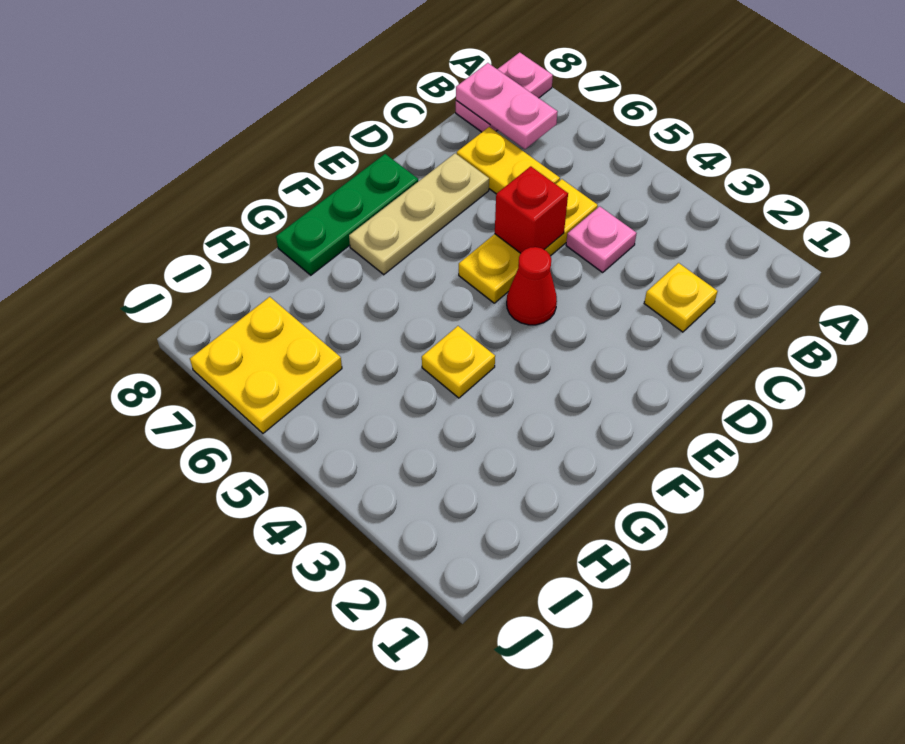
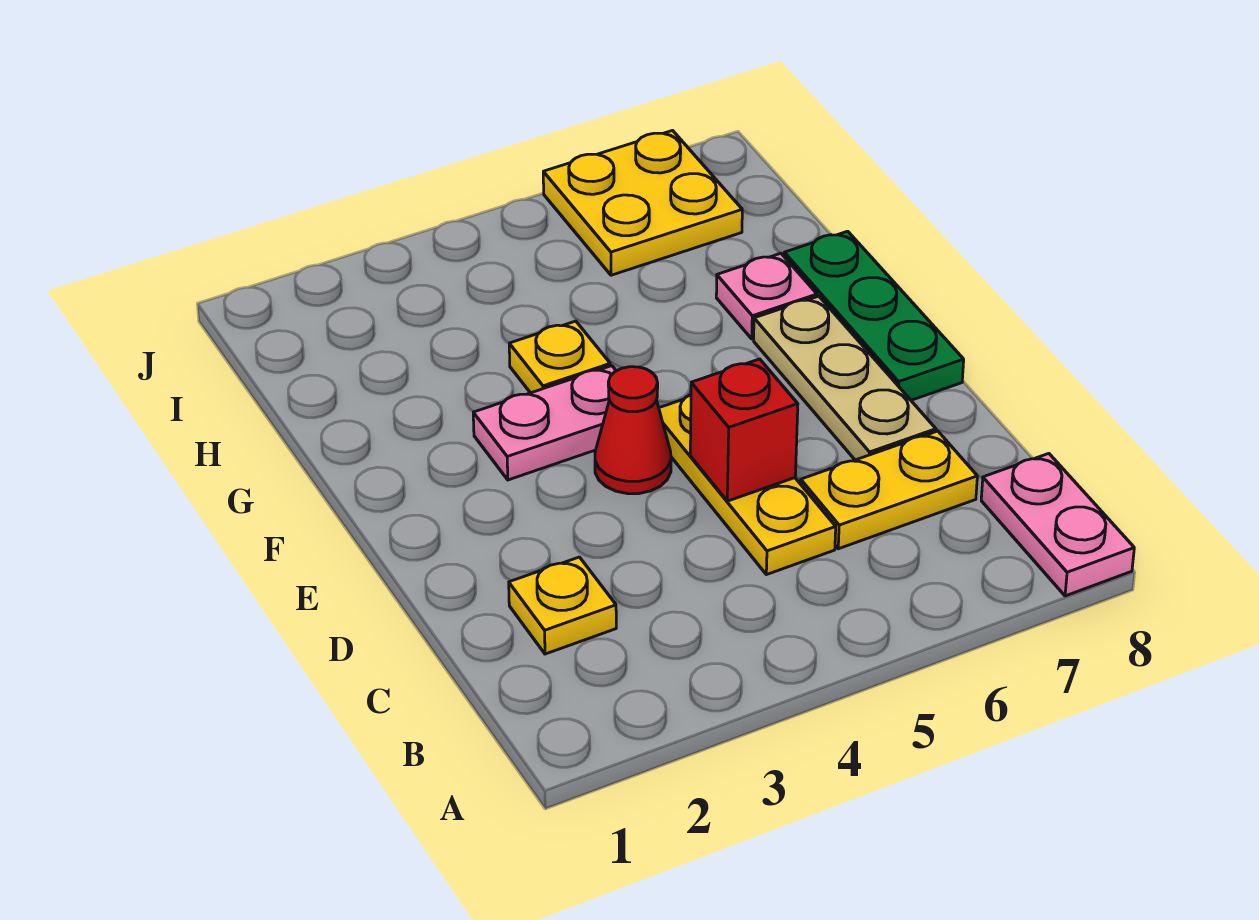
pink plate B7:B8 level 2 -> pink plate F3:F4 level 1
pink plate C4 level 1 -> pink plate G7 level 1

